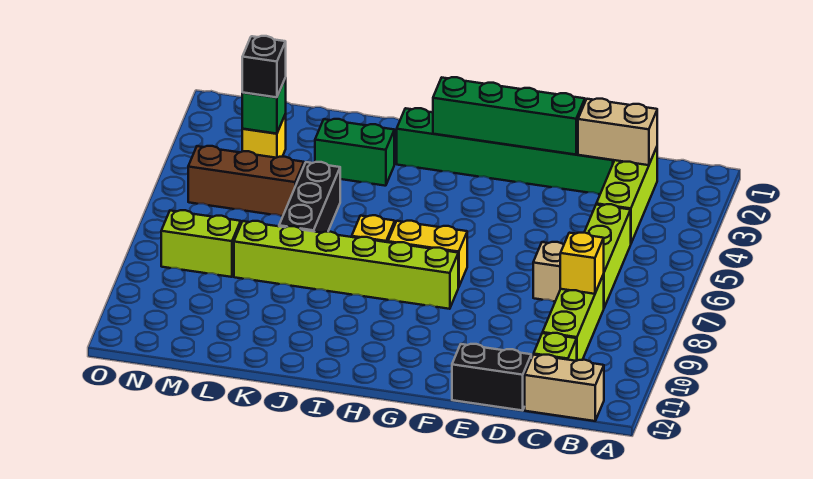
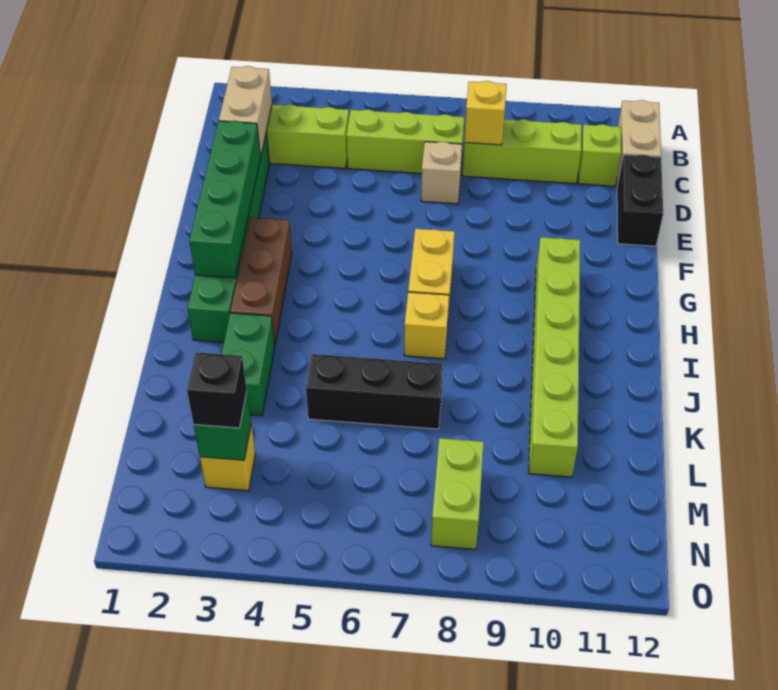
lime brick G8:L8 level 1 -> lime brick G10:L10 level 1
brown brick L5:N5 level 1 -> brown brick G3:I3 level 1

